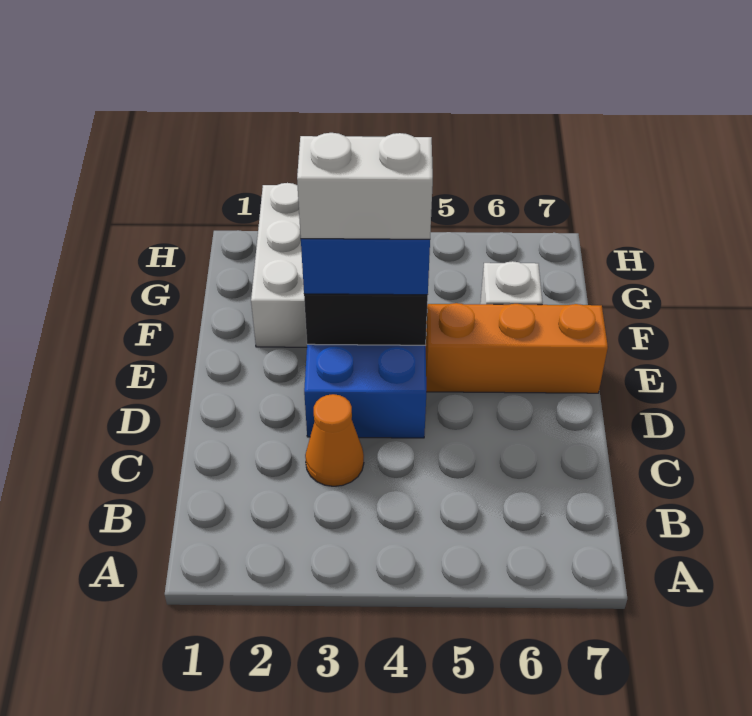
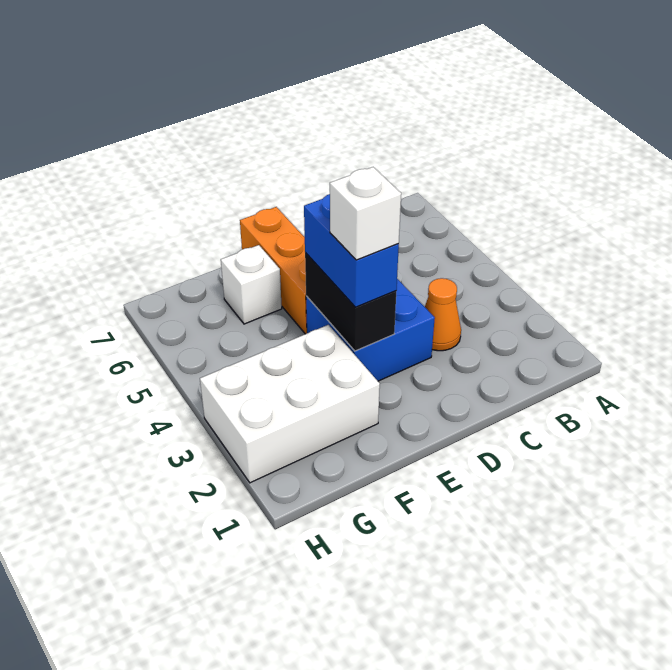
white brick E3:E4 level 4 -> white brick E3 level 4

